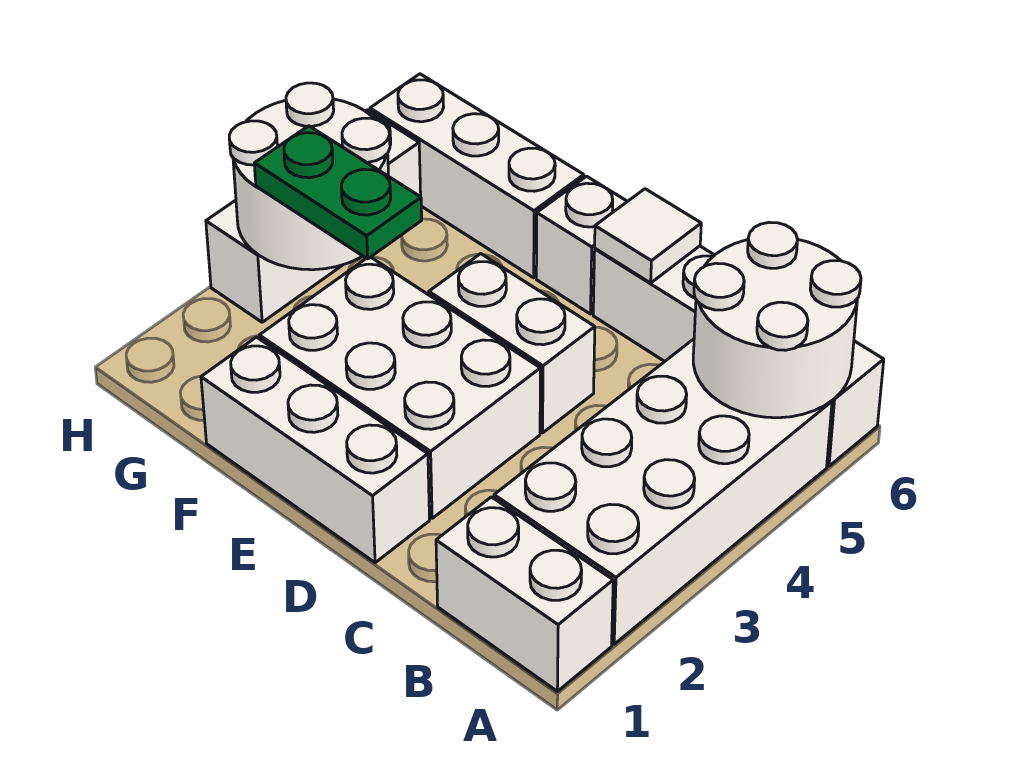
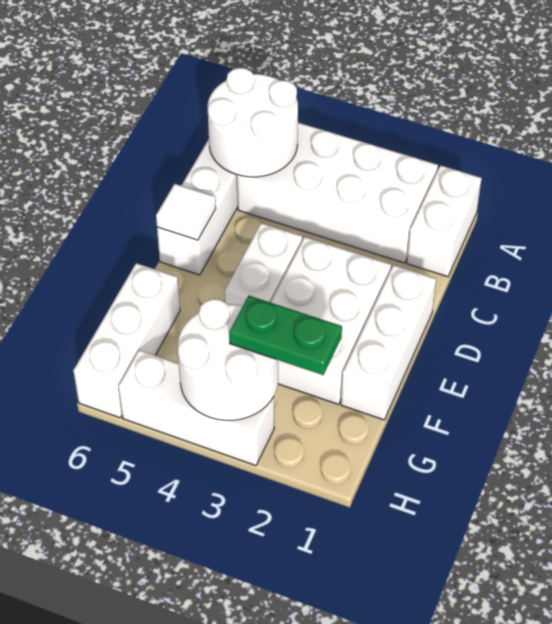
white brick E6 level 1 -> none
green plate F3:G3 level 3 -> green plate G2:G3 level 3

